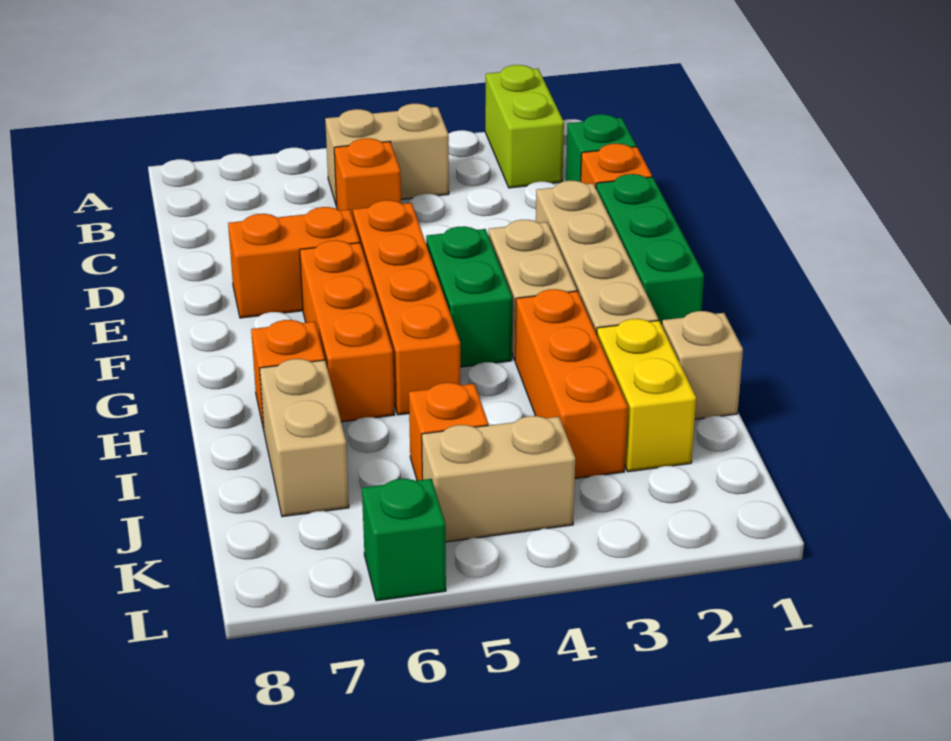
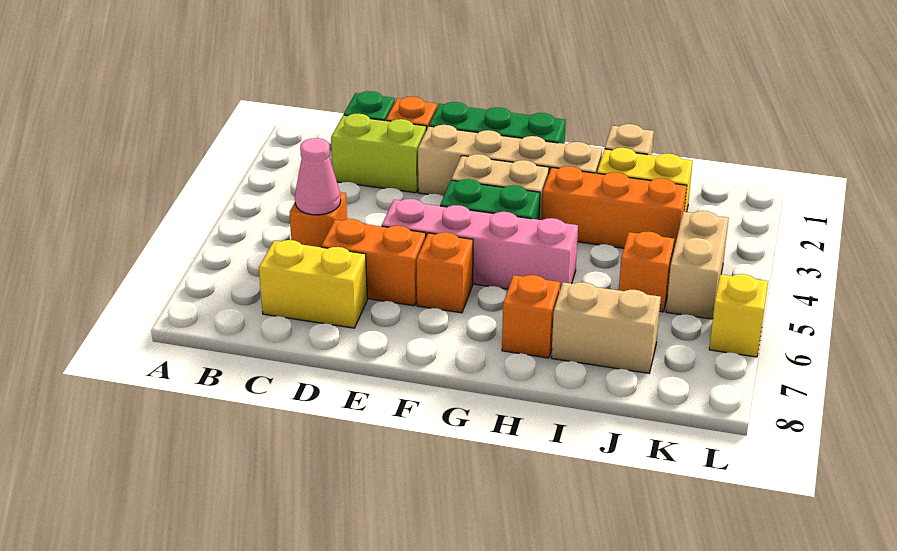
lime brick A2:B2 level 1 -> lime brick C2:D2 level 1
tan brick B4:B5 level 1 -> none
none -> pink cone C5 level 2
none -> yellow brick C7:D7 level 1
orange brick E5:H5 level 1 -> pink brick E5:H5 level 1
orange brick E6:E7 level 1 -> orange brick D6:E6 level 1
orange brick F6:H6 level 1 -> orange brick F6 level 1
green brick L6 level 1 -> yellow brick L6 level 1

